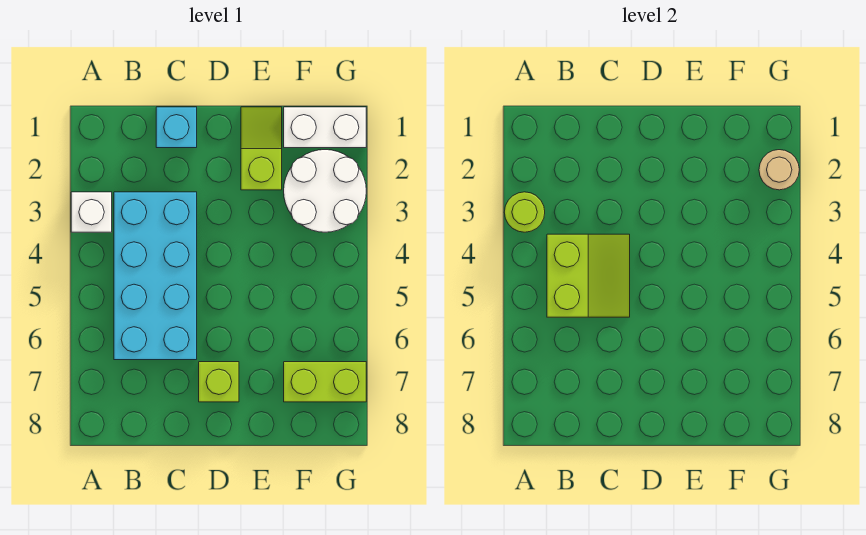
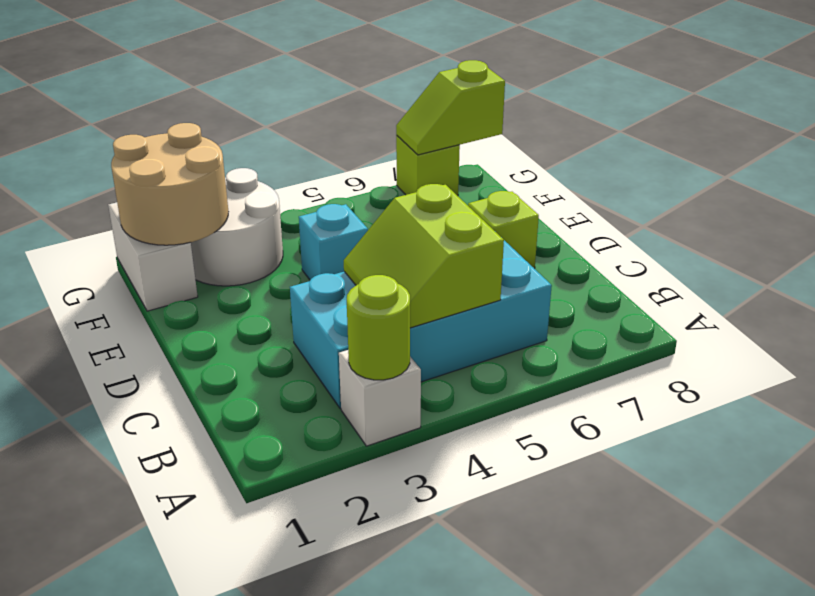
lime slope B4:C5 level 2 top B -> lime slope B4:C5 level 2 top 5
cyan brick C1 level 1 -> cyan brick E4 level 1
lime slope E1:E2 level 1 top 2 -> lime slope G7:G8 level 2 top 8
lime brick F7:G7 level 1 -> lime brick G7 level 1
tan round brick G2 level 2 -> tan round brick F1:G2 level 2

